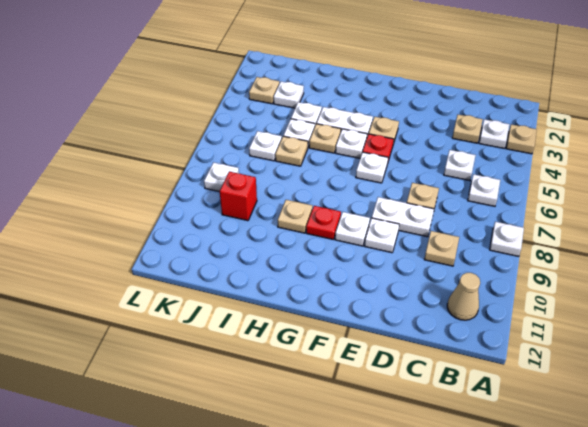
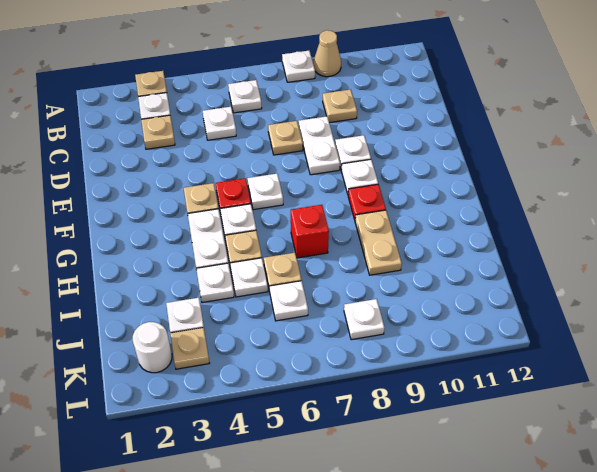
tan cone B11 level 1 -> tan cone A9 level 1
tan plate H9 level 1 -> tan plate H9:I9 level 1
red brick J9 level 1 -> red brick H7 level 1
none -> white round brick K2 level 1

